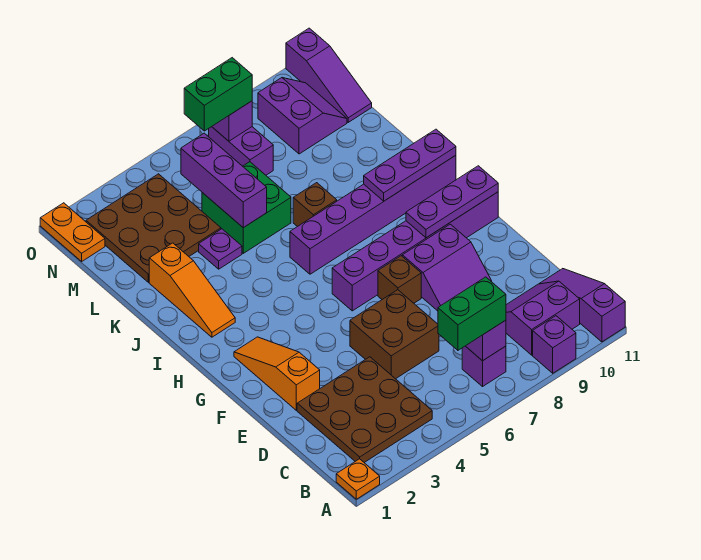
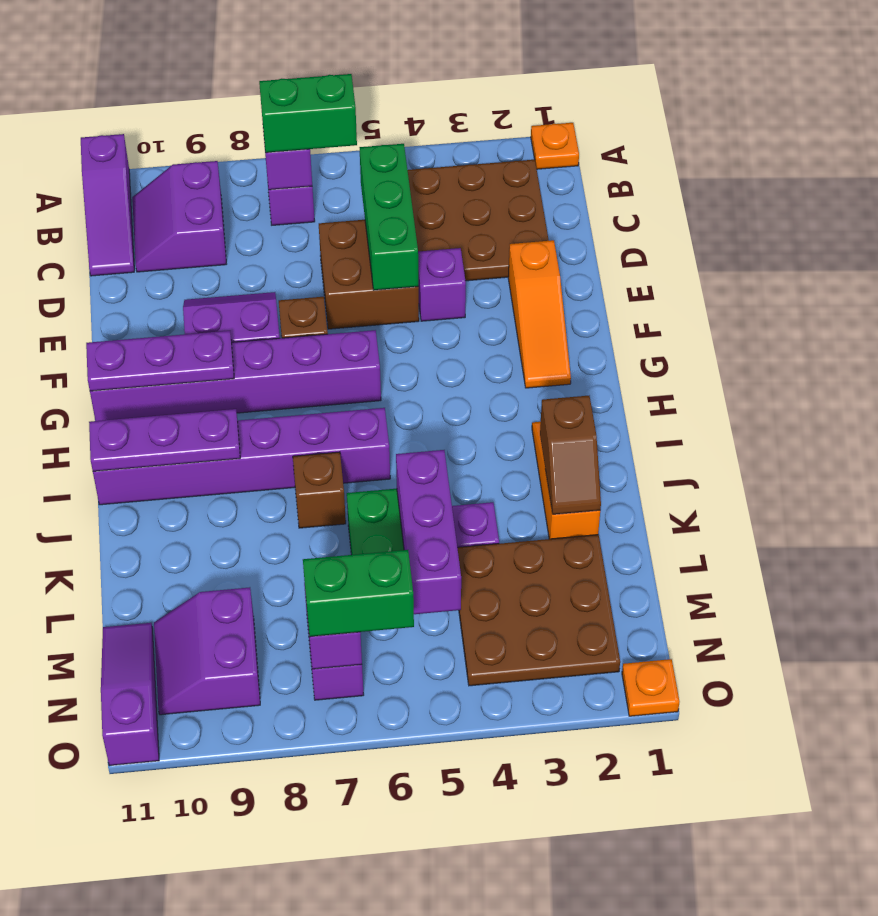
purple brick A9 level 1 -> purple brick E4 level 1
purple slope B9:C10 level 1 top B -> purple slope B9:C10 level 1 top 9
none -> green brick C5:E5 level 2
none -> brown slope J2:K2 level 2 top J
orange plate N1:O1 level 1 -> orange plate O1 level 1

